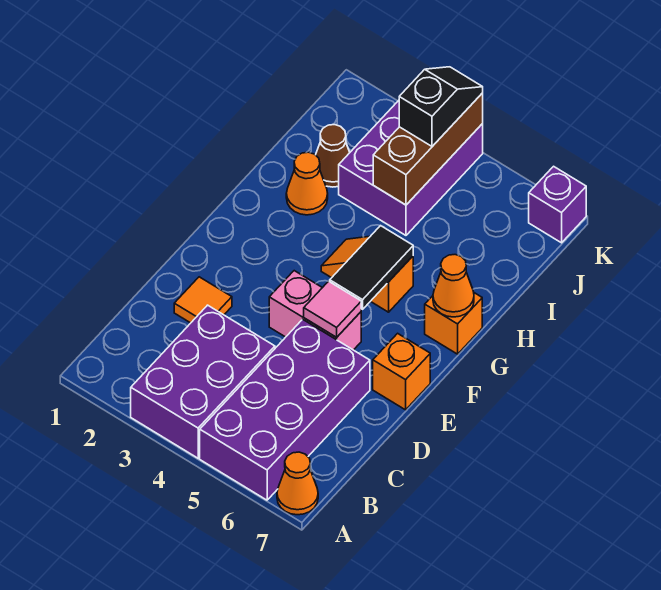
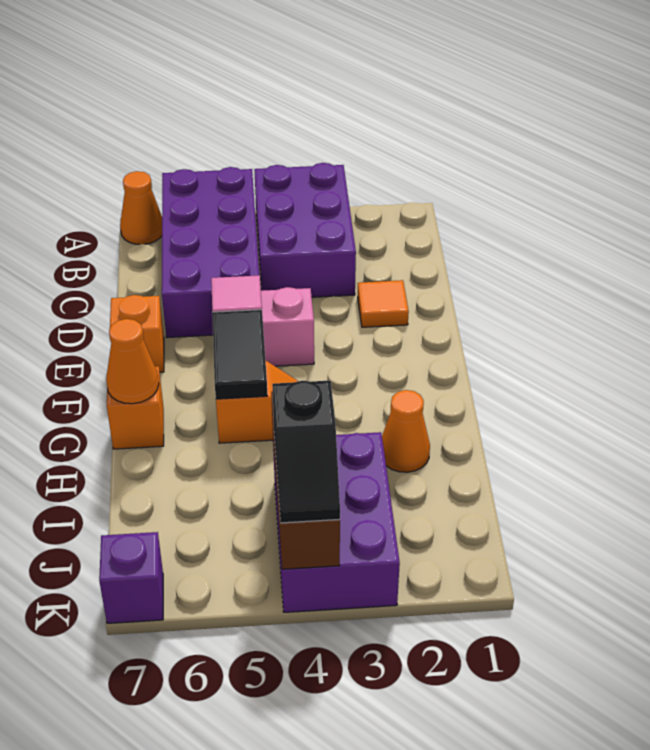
brown cone I2 level 1 -> none

